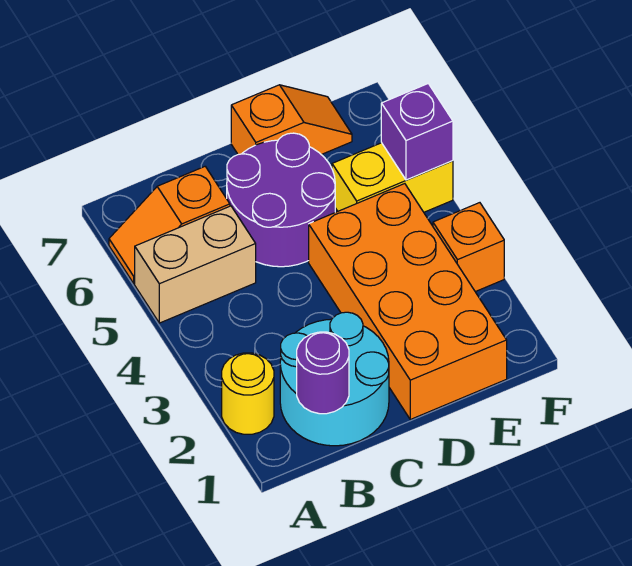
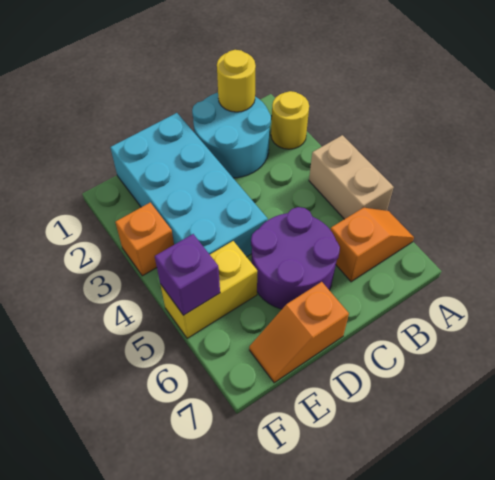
tan brick A5:B5 level 1 -> tan brick A4:A5 level 1
purple round brick B1 level 2 -> yellow round brick B1 level 2
orange brick D1:E4 level 1 -> cyan brick D1:E4 level 1

